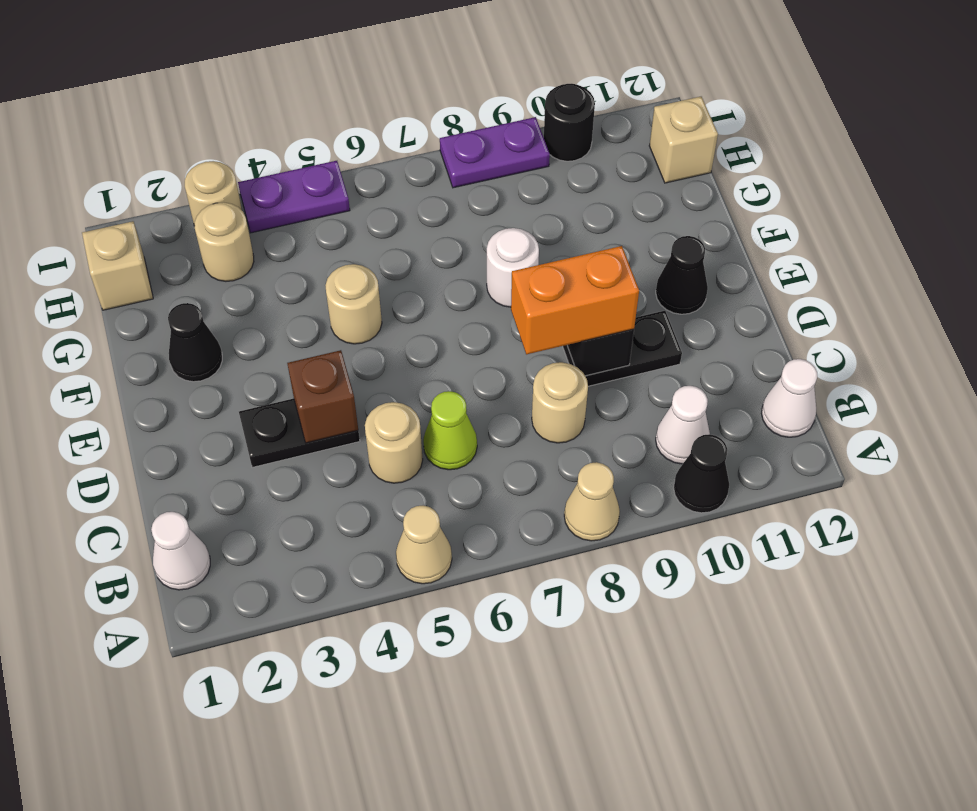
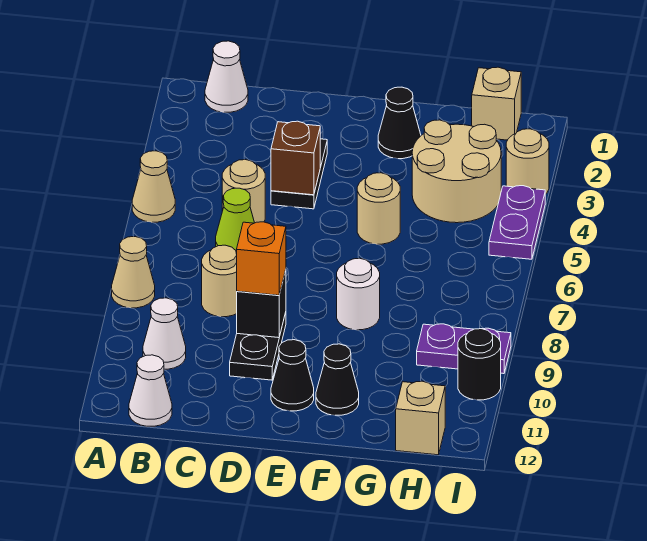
black cone A10 level 1 -> black cone F11 level 1
orange brick D8:D9 level 3 -> orange brick D9 level 3
tan round brick H3 level 1 -> tan round brick G3:H4 level 1
purple plate I8:I9 level 1 -> purple plate H9:I9 level 1

